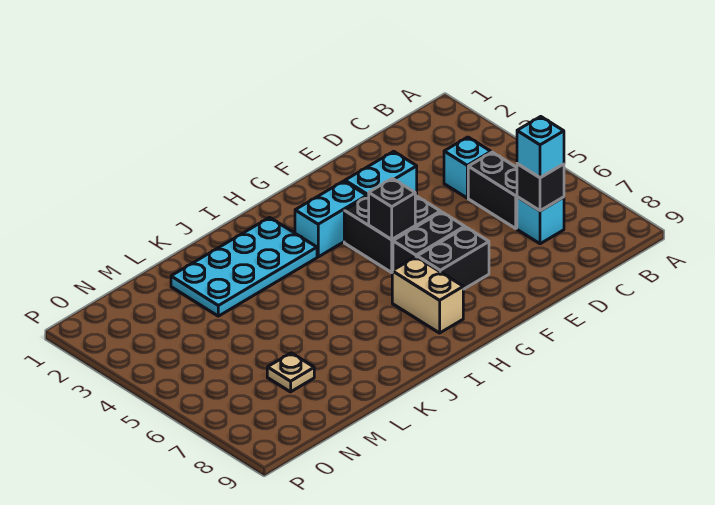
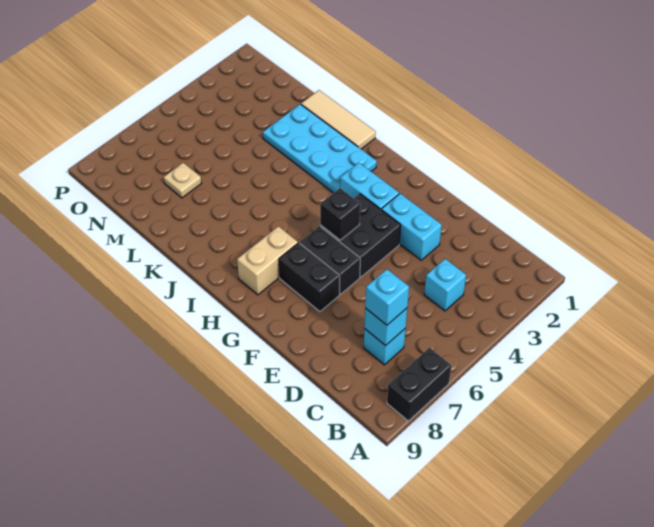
black brick C5:C6 level 1 -> black brick A7:A8 level 1
black brick C7 level 2 -> cyan brick C7 level 2
none -> tan tile J1:L1 level 1

